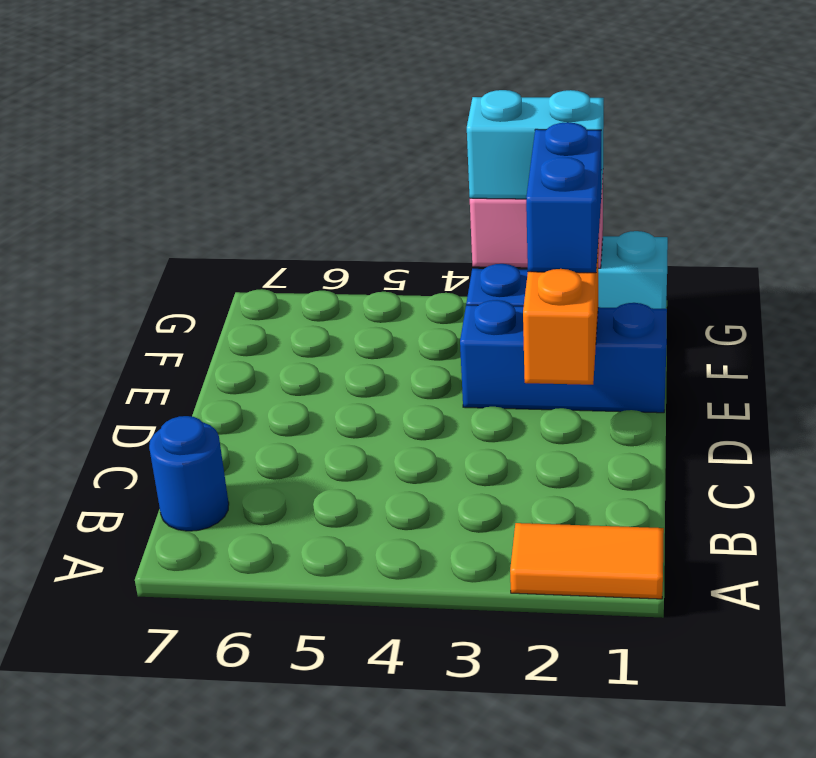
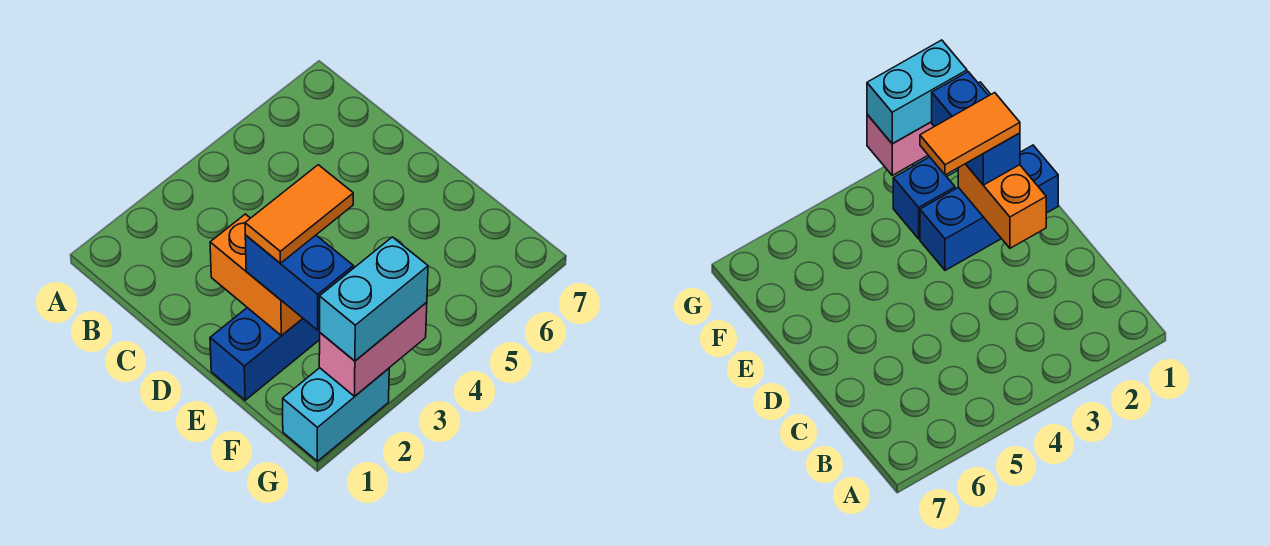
orange tile A1:A2 level 1 -> orange tile E2:E3 level 4
blue round brick B7 level 1 -> none

